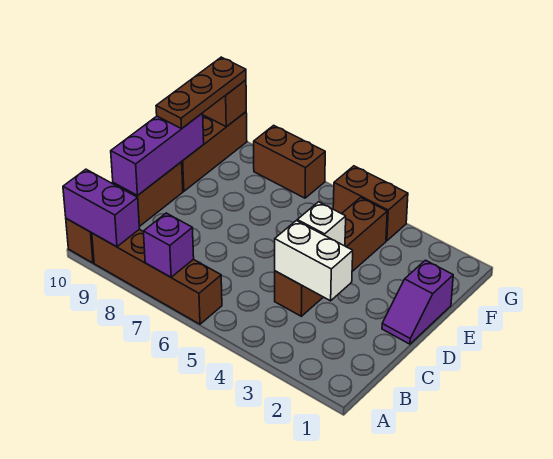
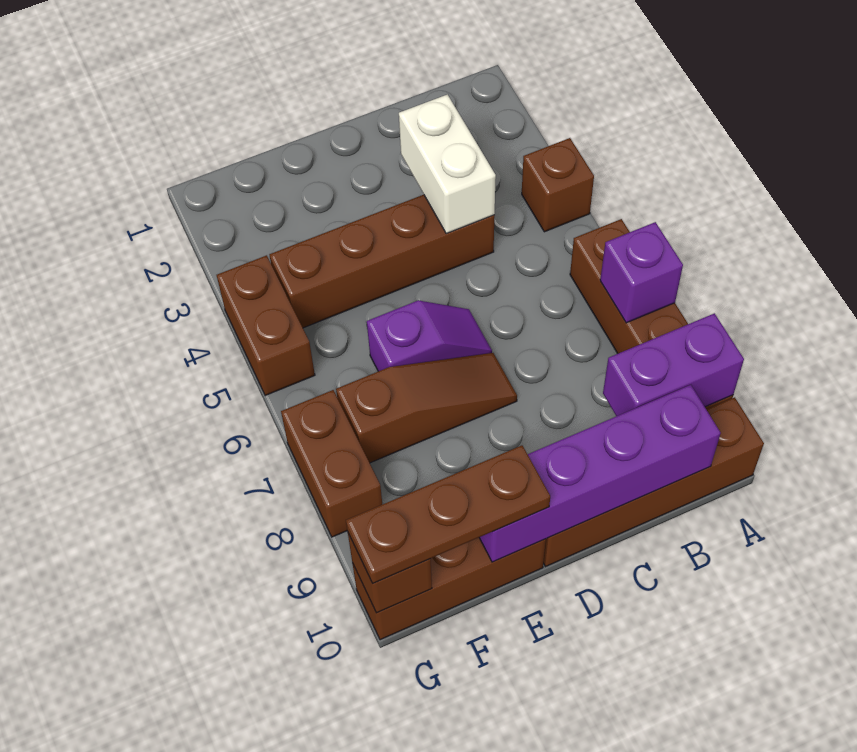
none -> brown brick A4 level 1
purple brick A9:A10 level 2 -> purple brick A9:B9 level 2
purple brick C10:E10 level 2 -> purple brick B10:E10 level 2
purple slope D1:E1 level 1 top E -> purple slope D6:E6 level 1 top E
white brick D4 level 2 -> none
none -> brown slope D7:F7 level 1 top F

